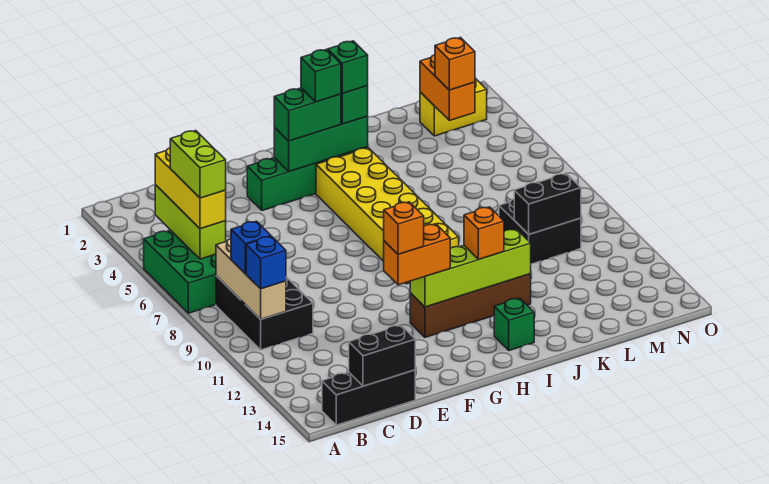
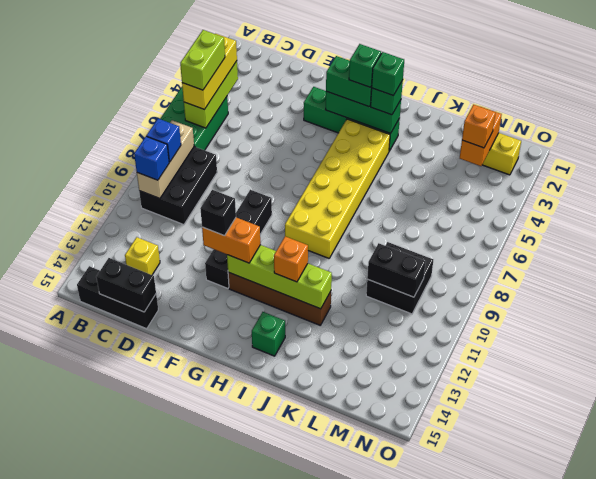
none -> yellow brick C13 level 1
none -> black brick F9:F12 level 1
orange brick F12 level 4 -> black brick F12 level 4

